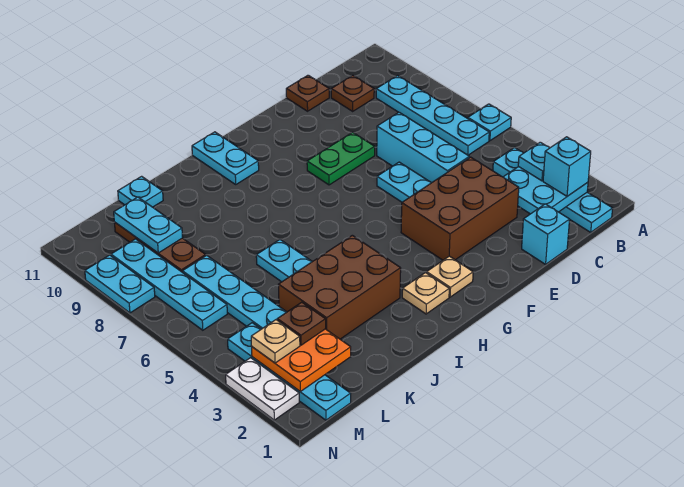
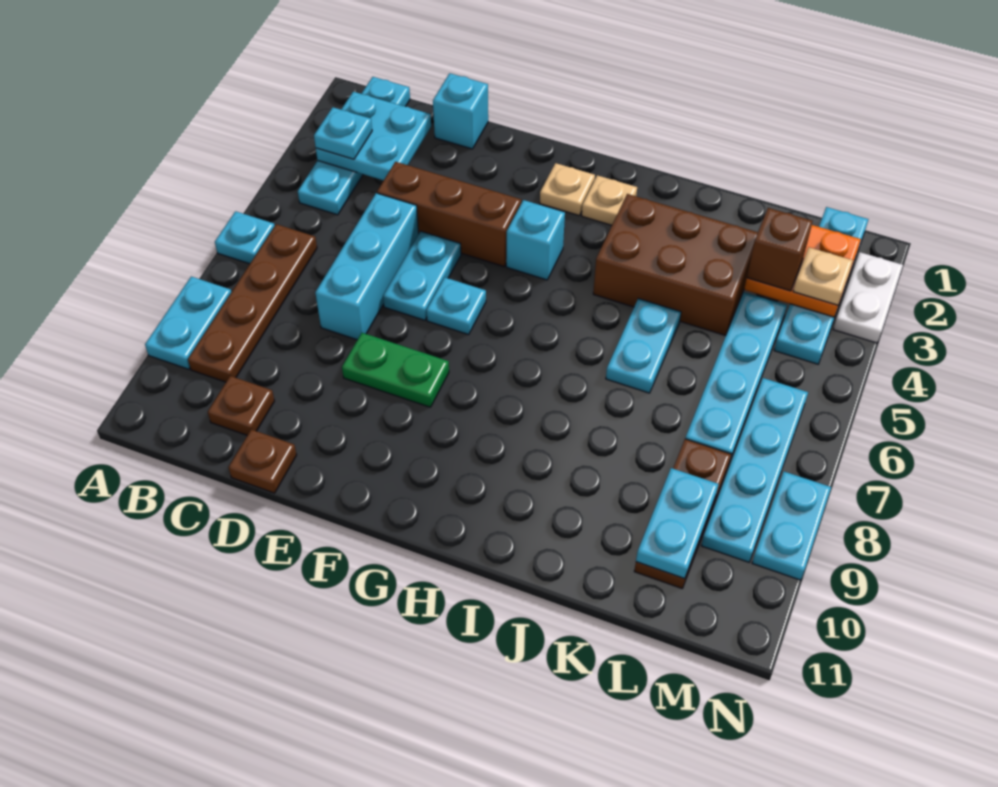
cyan brick B2 level 3 -> cyan brick G4 level 1
cyan plate B6:B9 level 1 -> brown plate B6:B9 level 1
brown brick D3:F4 level 1 -> brown brick D4:F4 level 1
cyan plate H10:H11 level 1 -> cyan plate A8:A9 level 1
cyan plate K11 level 1 -> cyan plate F6 level 1
brown plate L3 level 3 -> brown brick L3 level 3

